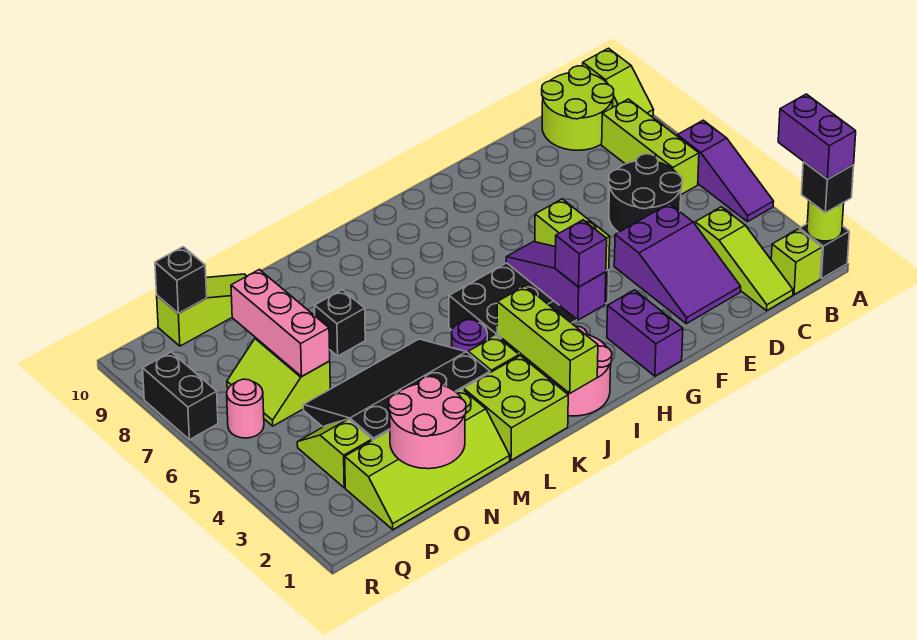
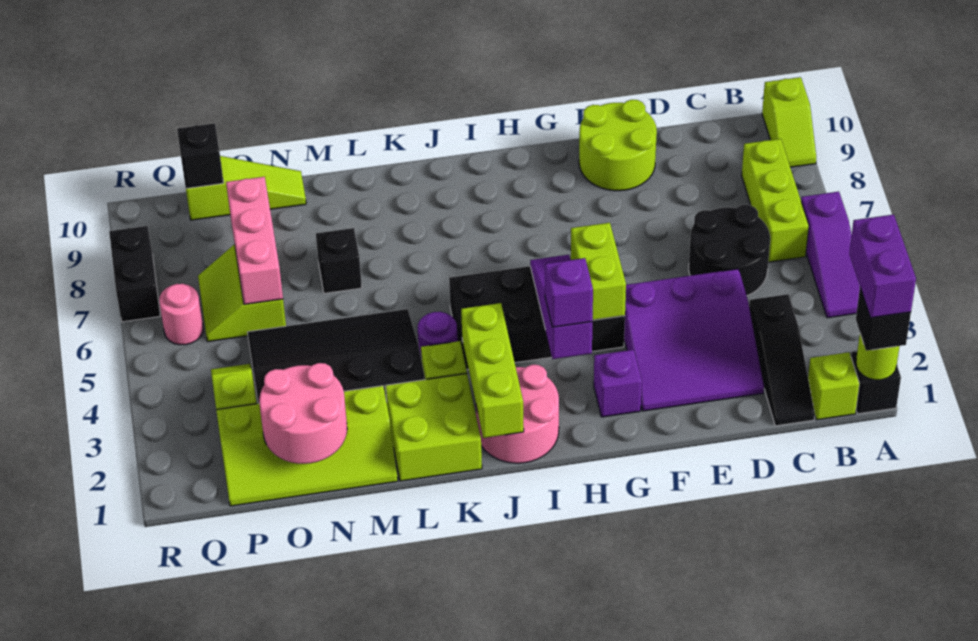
lime round brick B9:C10 level 1 -> lime round brick E9:F10 level 1
lime slope C1:C3 level 1 top 3 -> black slope C1:C3 level 1 top 3
purple slope D2:E4 level 1 top 4 -> purple slope D2:F4 level 1 top 4
purple brick G1:G2 level 1 -> purple brick G2 level 1

